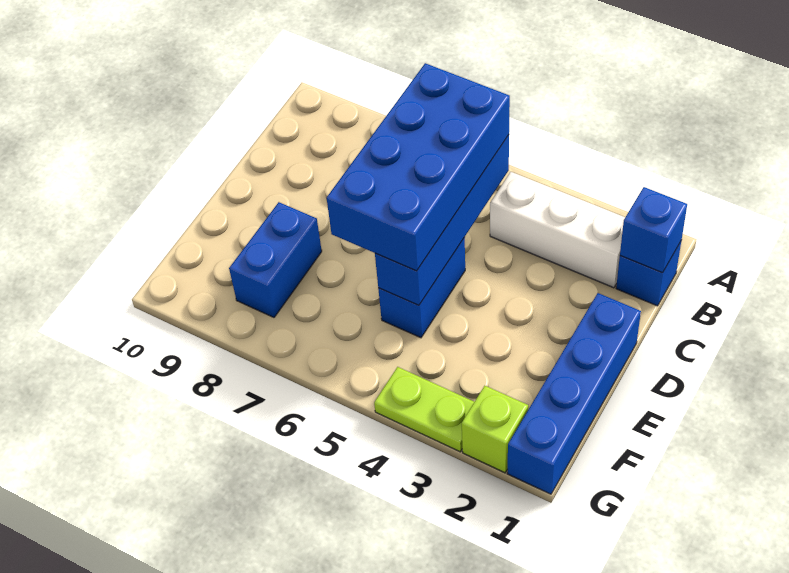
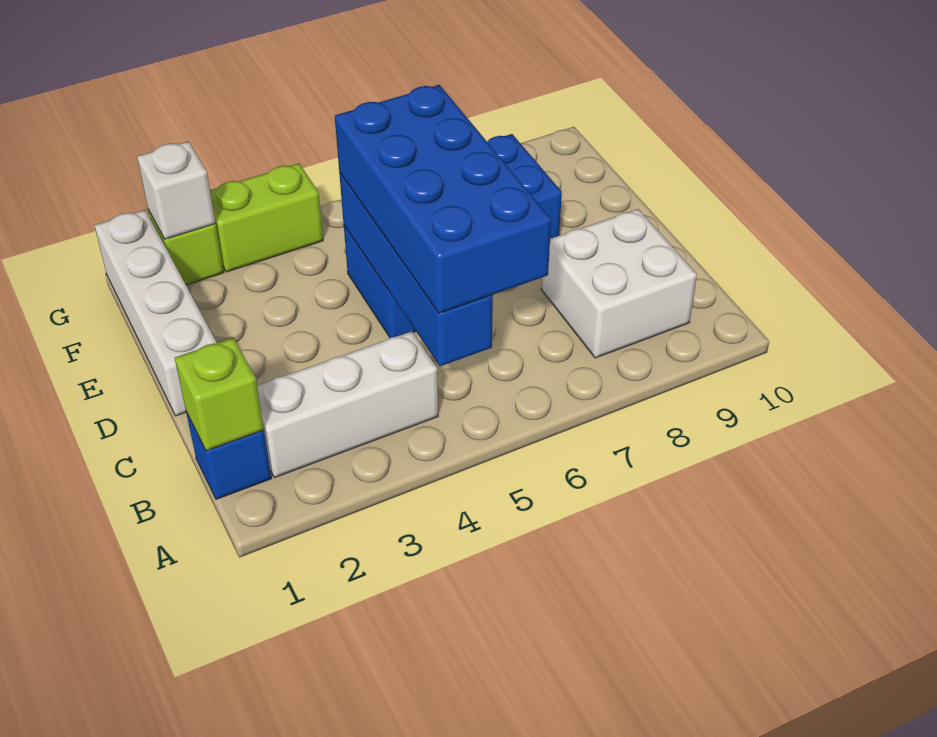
blue brick B1 level 2 -> lime brick B1 level 2
none -> white brick B8:C9 level 1
blue brick D1:G1 level 1 -> white brick D1:G1 level 1
none -> white brick G2 level 2
lime plate G3:G4 level 1 -> lime brick G3:G4 level 1

